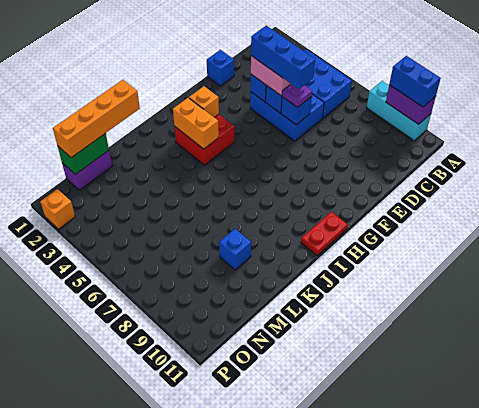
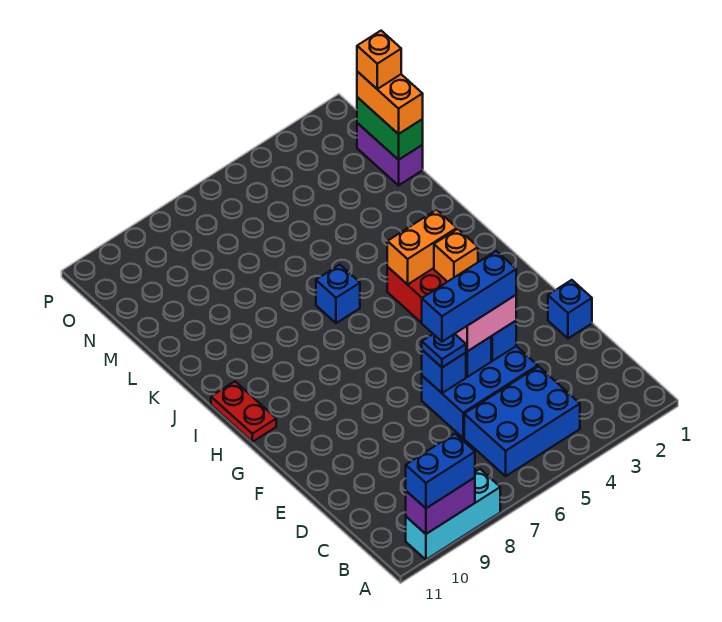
purple plate E6 level 3 -> blue plate E6 level 3
orange brick K1:N1 level 3 -> orange brick M1:N1 level 3
blue brick L9 level 1 -> blue brick J6 level 1
orange brick P2 level 1 -> orange brick N1 level 4

